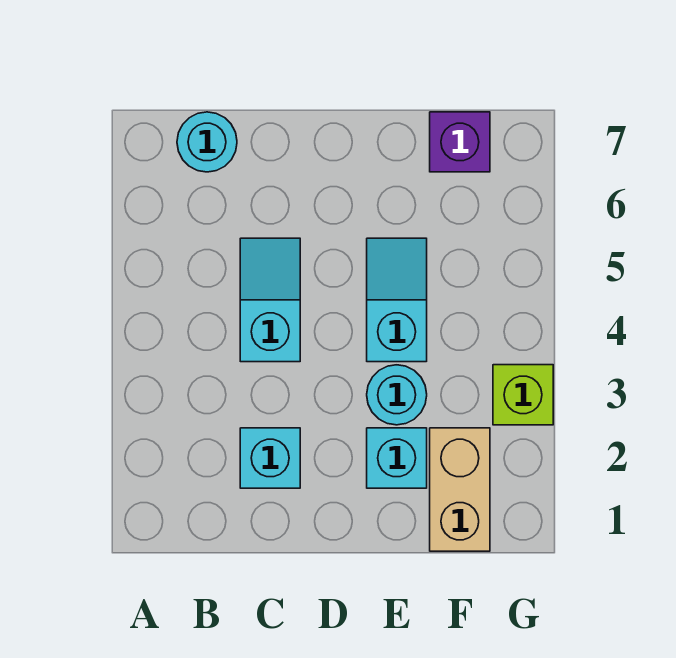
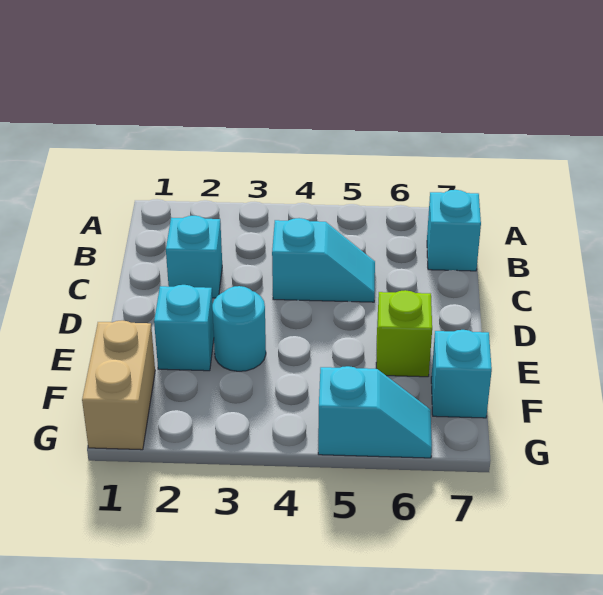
cyan round brick B7 level 1 -> cyan brick B7 level 1
cyan slope E4:E5 level 1 top 4 -> cyan slope G5:G6 level 1 top 5
tan brick F1:F2 level 1 -> tan brick F1:G1 level 1
purple brick F7 level 1 -> cyan brick F7 level 1
lime brick G3 level 1 -> lime brick E6 level 1

